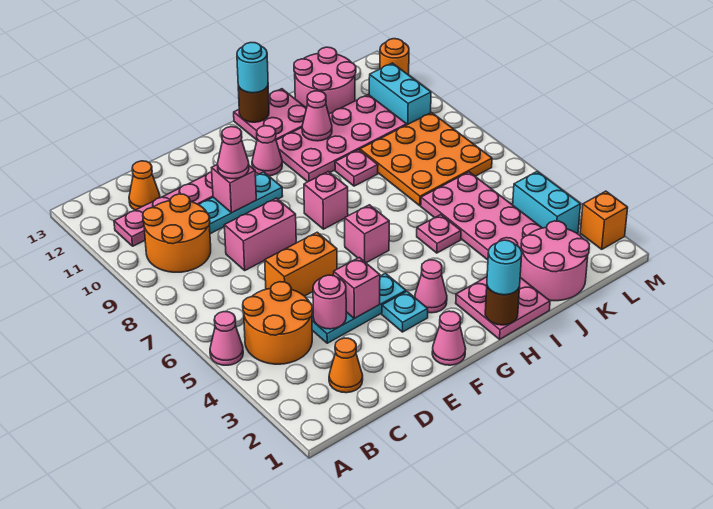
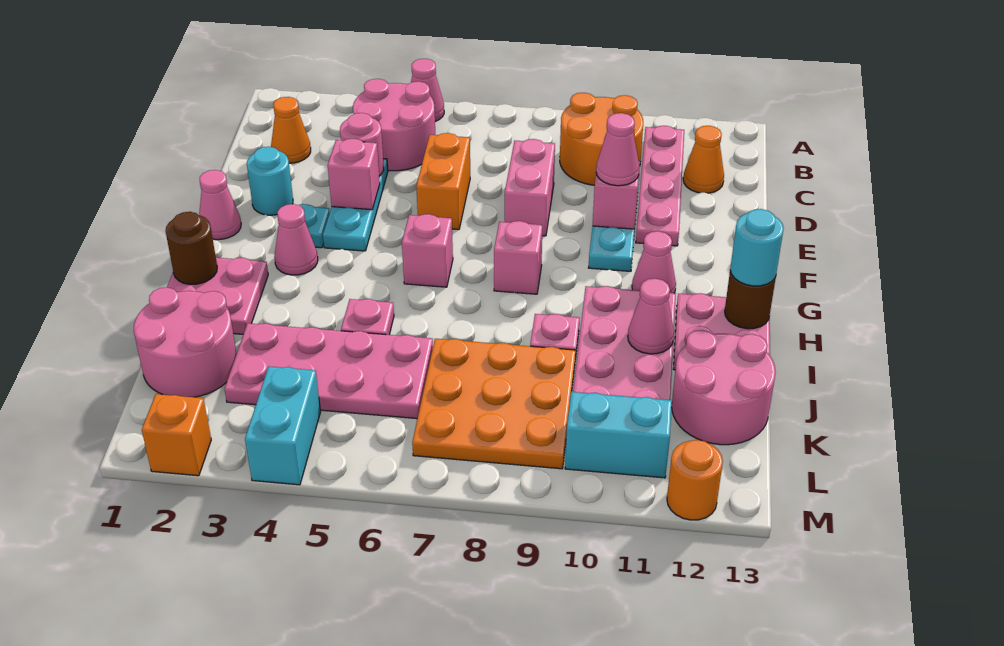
orange round brick B4:C5 level 1 -> pink round brick B4:C5 level 1
cyan round brick H1 level 3 -> cyan round brick E2 level 1
cyan brick L3:L4 level 1 -> cyan brick L4:M4 level 1

